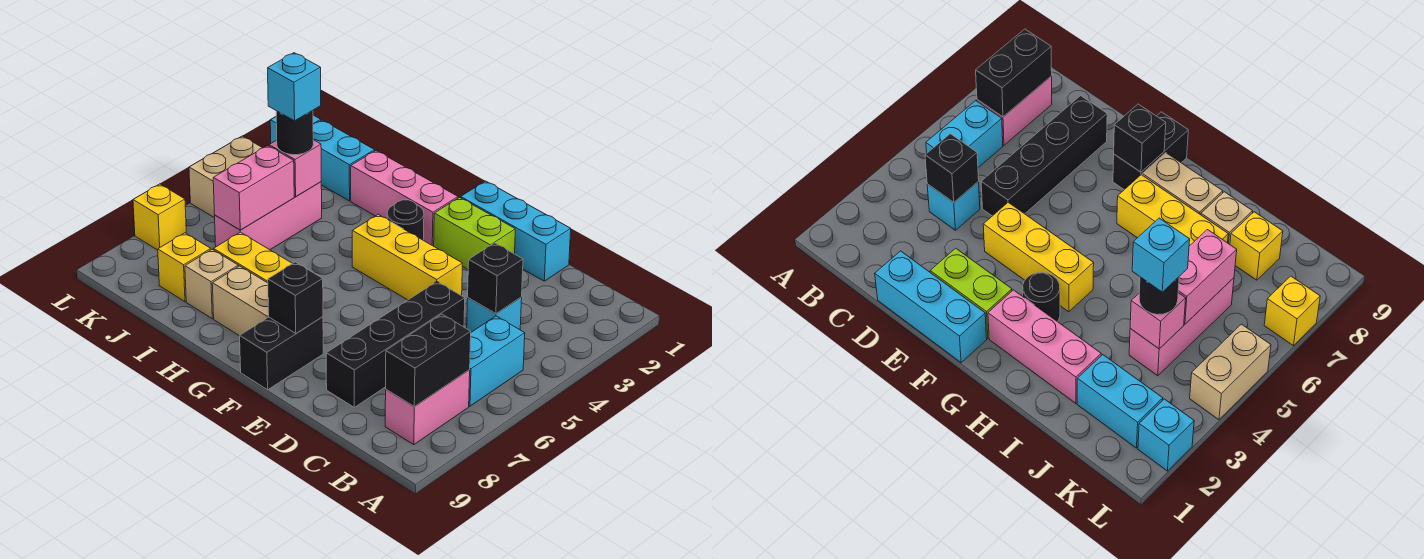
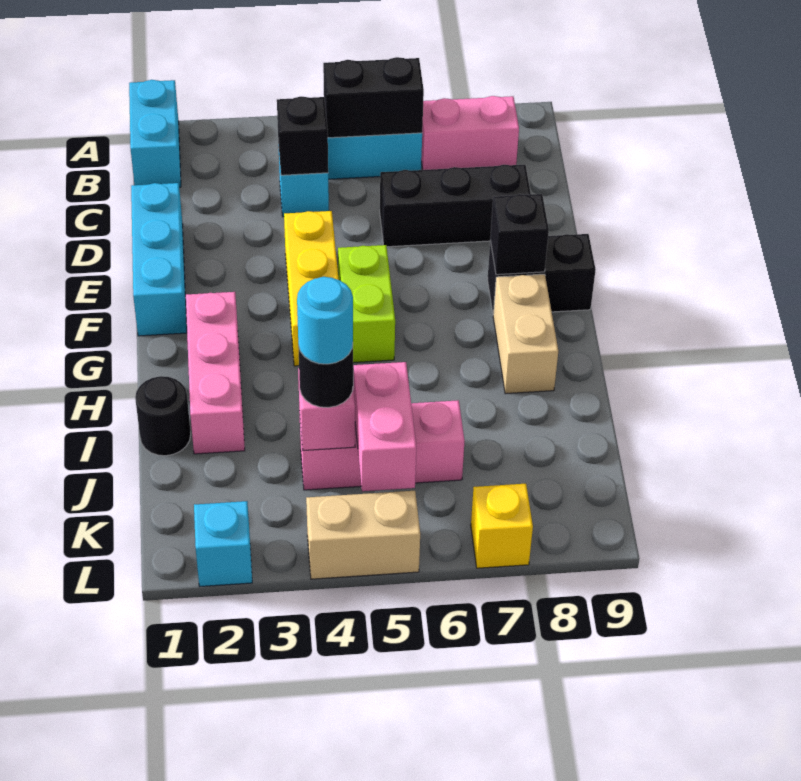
black brick B7:B8 level 2 -> black brick B5:B6 level 2
black brick D5:D8 level 1 -> black brick D6:D8 level 1
lime brick E2:F2 level 1 -> lime brick F5:G5 level 1
black round brick G3 level 1 -> black round brick I1 level 1
yellow brick G7:I7 level 1 -> none
tan brick I8 level 1 -> none
cyan brick J2:K2 level 1 -> cyan brick A1:B1 level 1
cyan brick J4 level 4 -> cyan round brick J4 level 4
pink brick J5:J6 level 2 -> pink brick J5:K5 level 2
yellow brick J8 level 1 -> none

